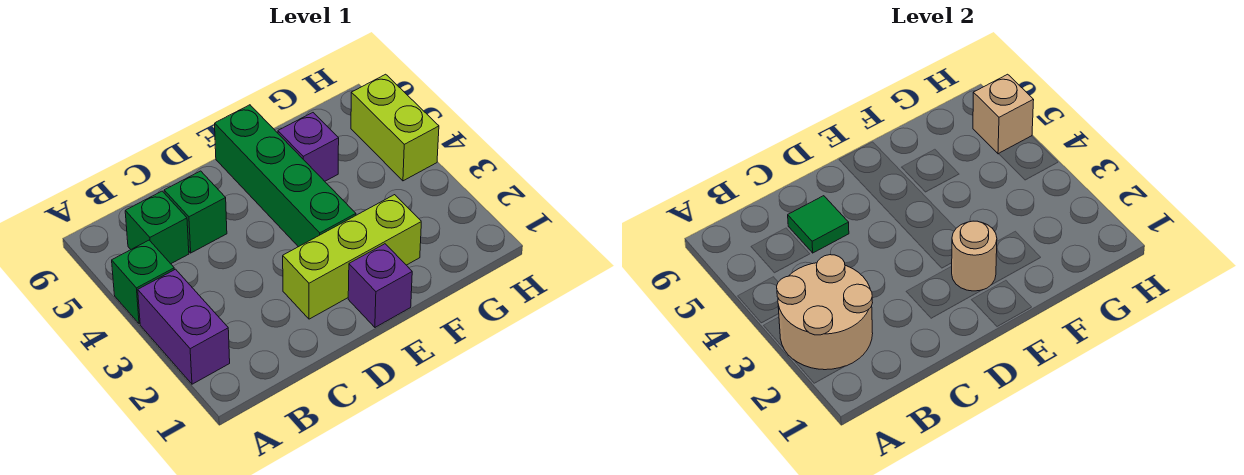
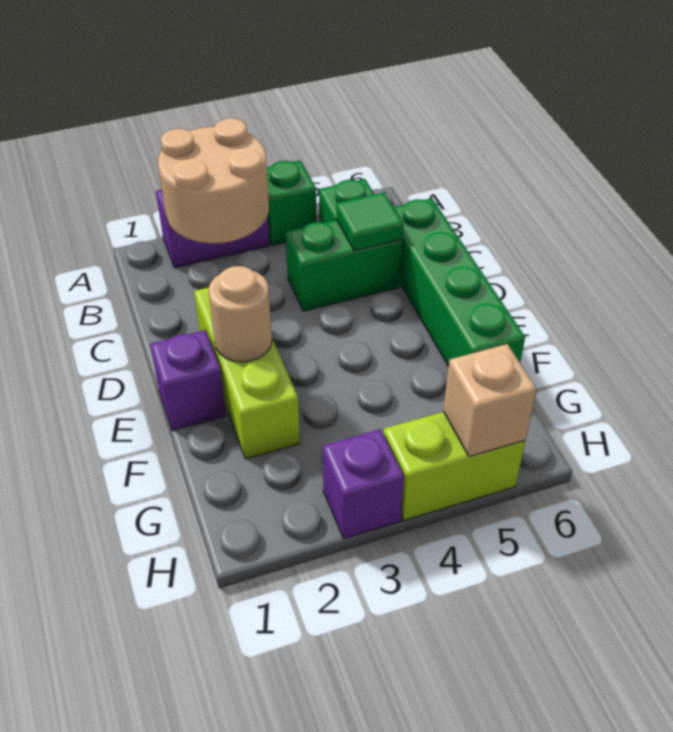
green brick C5 level 1 -> green brick C4:C5 level 1
green brick E3:E6 level 1 -> green brick C6:F6 level 1
purple brick F5 level 1 -> purple brick H3 level 1

